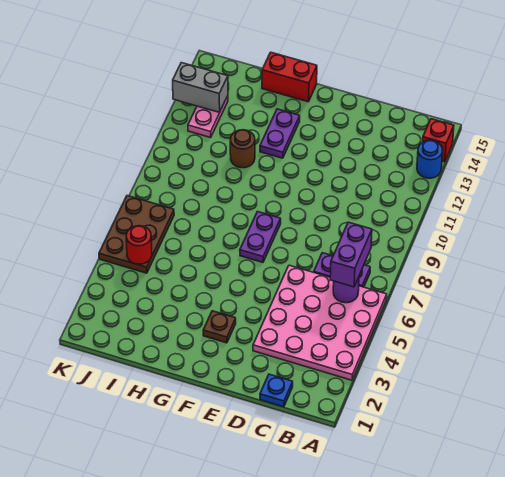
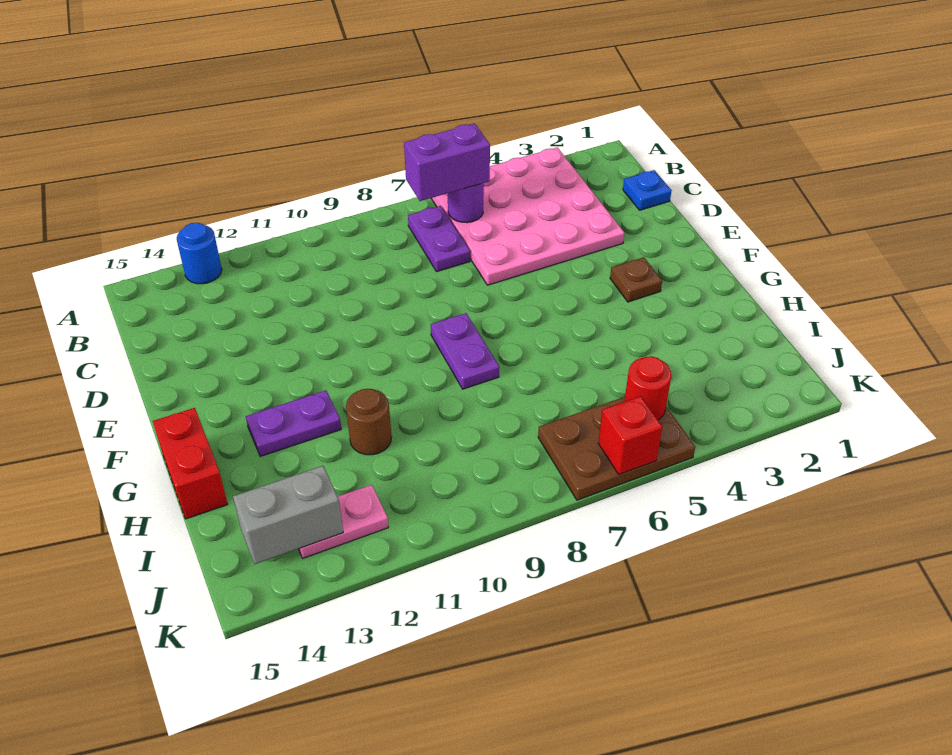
red brick A14 level 1 -> red brick K6 level 2
purple plate F7:F8 level 1 -> purple plate F8:G8 level 1
grey brick J13:K13 level 2 -> grey brick J13:J14 level 2

